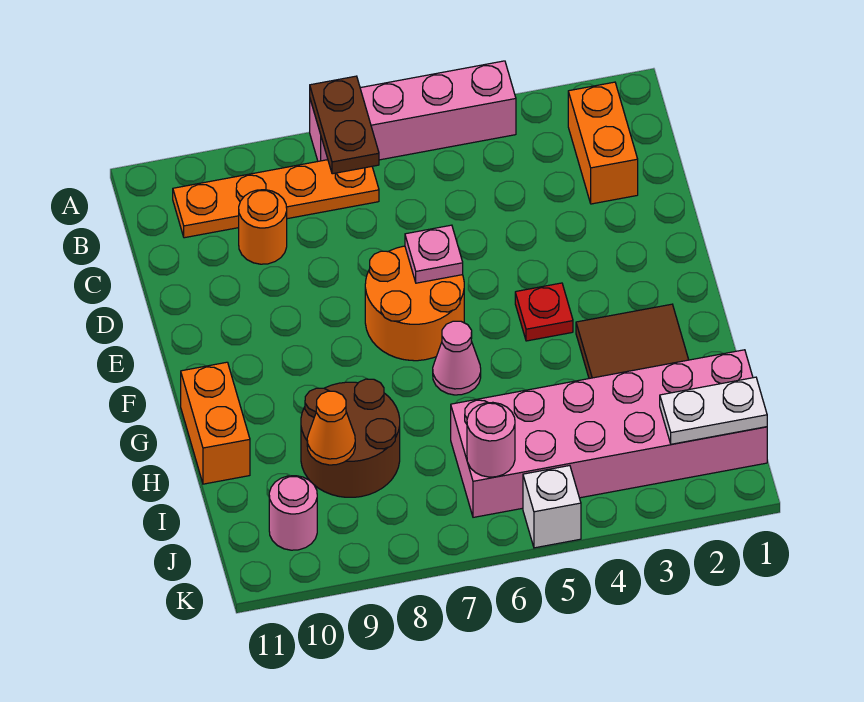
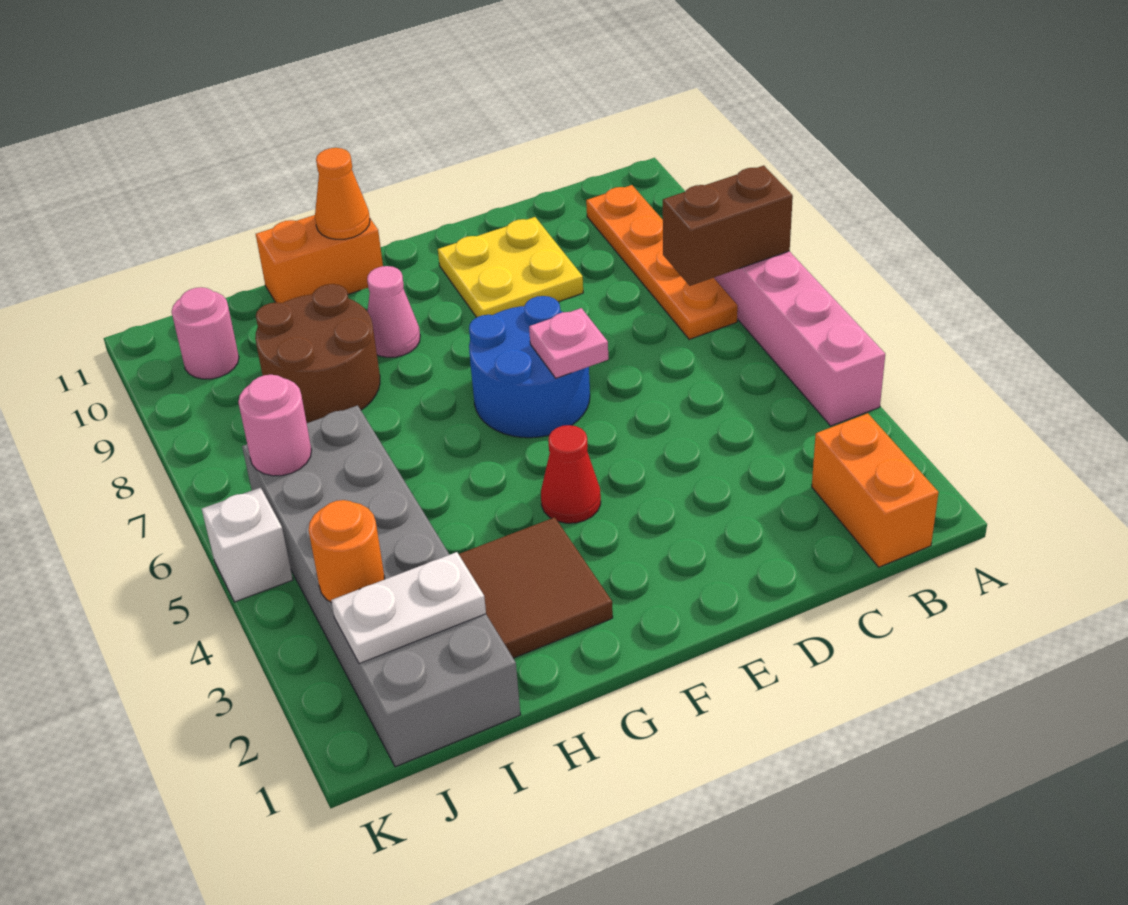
brown plate A7:B7 level 2 -> brown brick A7:B7 level 2
orange brick B2:C2 level 1 -> orange brick B1:B2 level 1
orange round brick C9 level 1 -> orange round brick J3 level 2
none -> yellow plate D9:E10 level 1
orange round brick E6:F7 level 1 -> blue round brick E6:F7 level 1
red plate F4 level 1 -> red cone F4 level 1
pink cone G6 level 1 -> pink cone G9 level 1
pink brick I1:J6 level 1 -> grey brick I1:J6 level 1
orange cone I9 level 2 -> orange cone G11 level 2
white plate J1:J2 level 2 -> white plate I2:J2 level 2

